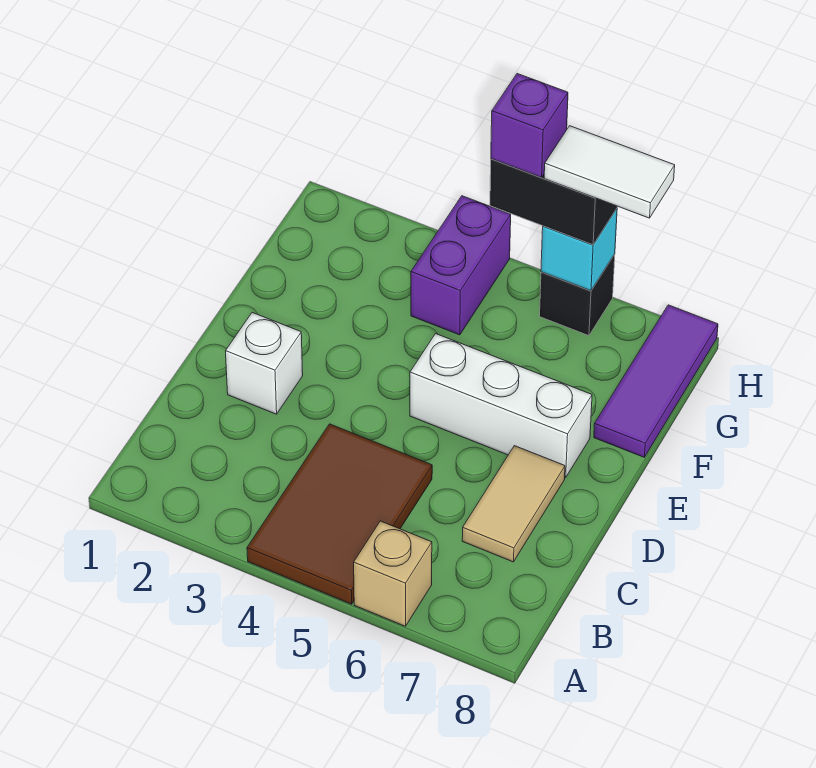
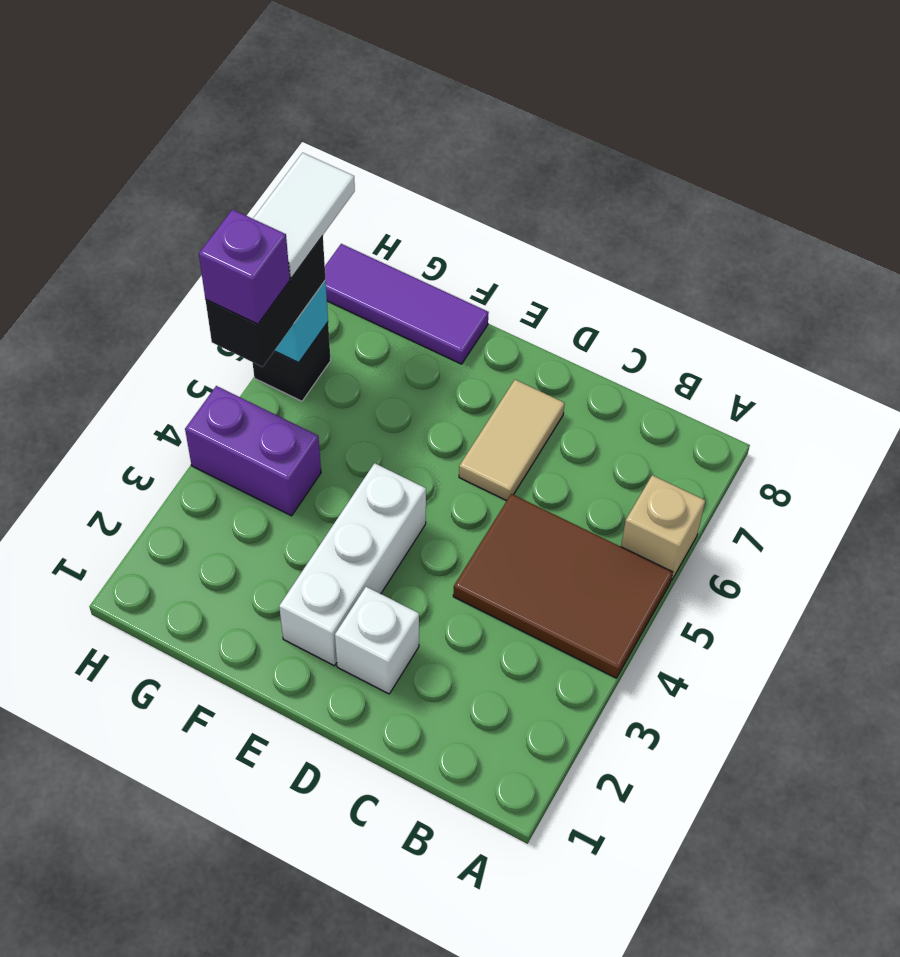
tan tile C7:D7 level 1 -> tan tile D6:D7 level 1
white brick E5:E7 level 1 -> white brick E2:E4 level 1

